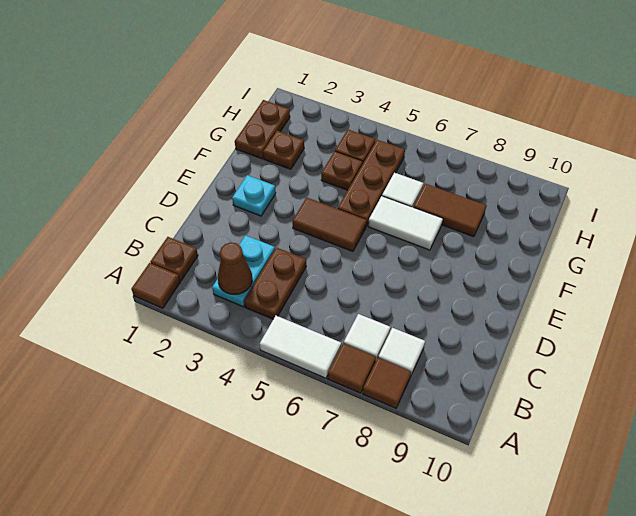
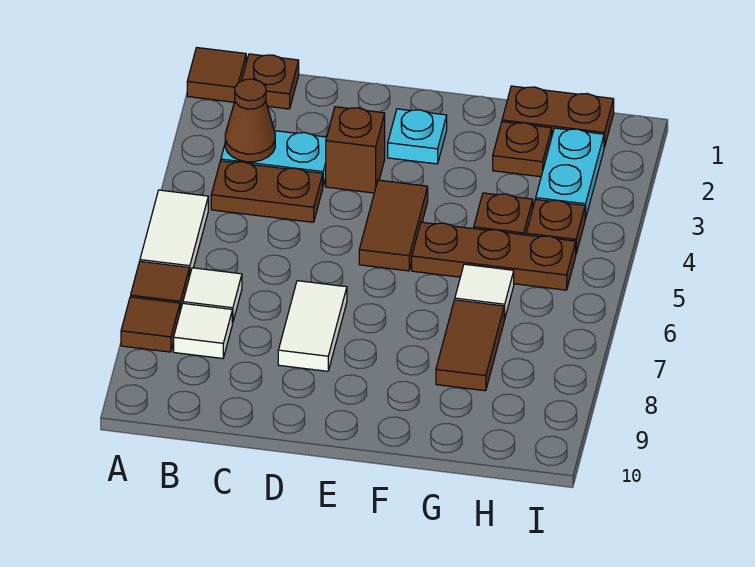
none -> brown brick D3 level 1
white tile F6:F7 level 1 -> white tile D7:D8 level 1
none -> cyan plate H2:H3 level 1

